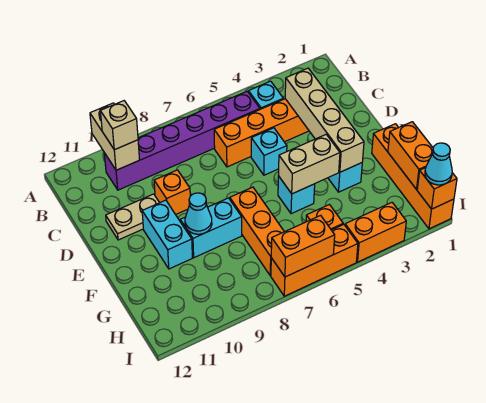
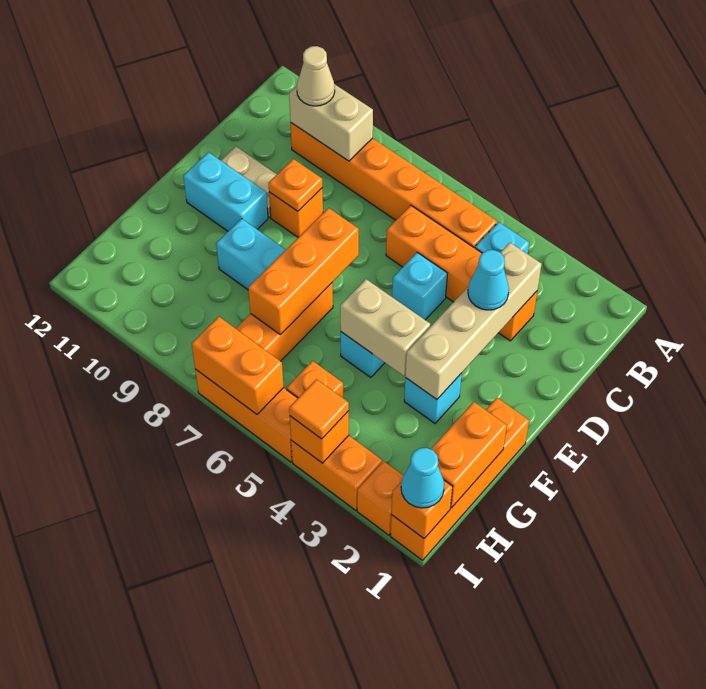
tan brick A10:B10 level 2 -> tan brick B9:B10 level 2
purple brick B5:B10 level 1 -> orange brick B5:B10 level 1
tan brick B10 level 3 -> tan cone B10 level 3
none -> orange plate D9 level 2
none -> orange brick E7:G7 level 2
cyan brick E10:F10 level 1 -> cyan brick E10:E11 level 1
cyan cone F9 level 2 -> cyan cone D3 level 3
none -> orange brick I2 level 1
none -> orange brick I4 level 2
none -> orange tile I4 level 3

